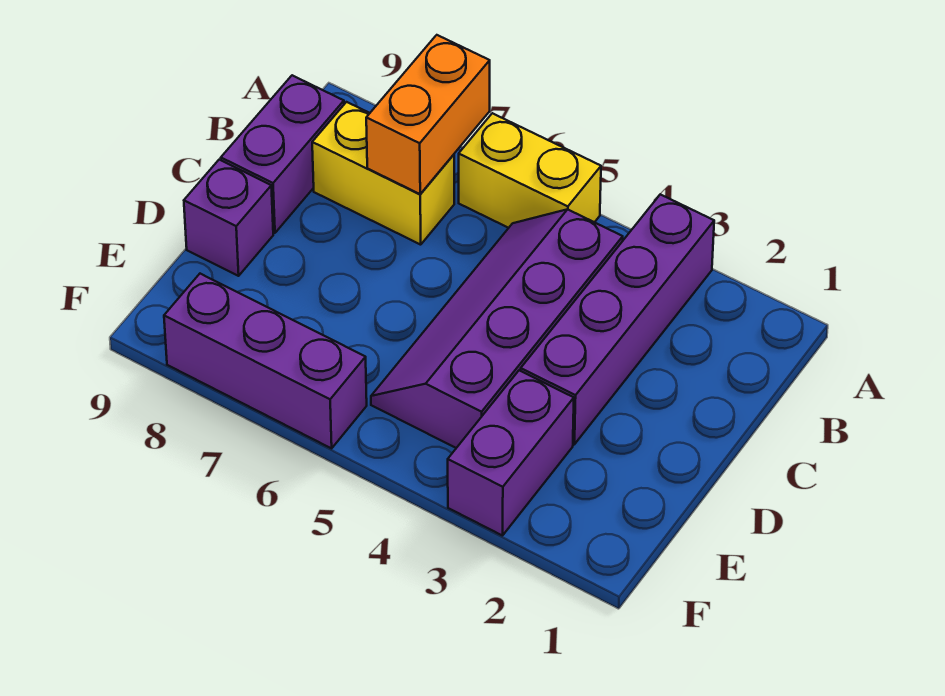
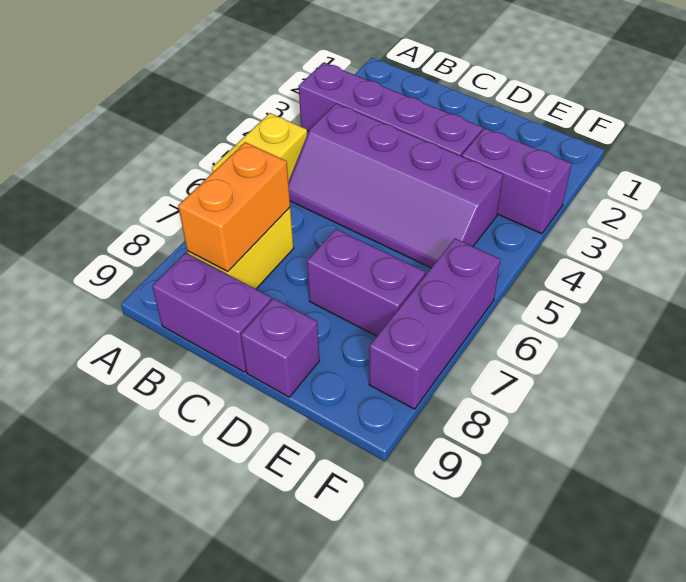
orange brick A7:B7 level 2 -> orange brick B7:B8 level 2
none -> purple brick D7:E7 level 1

